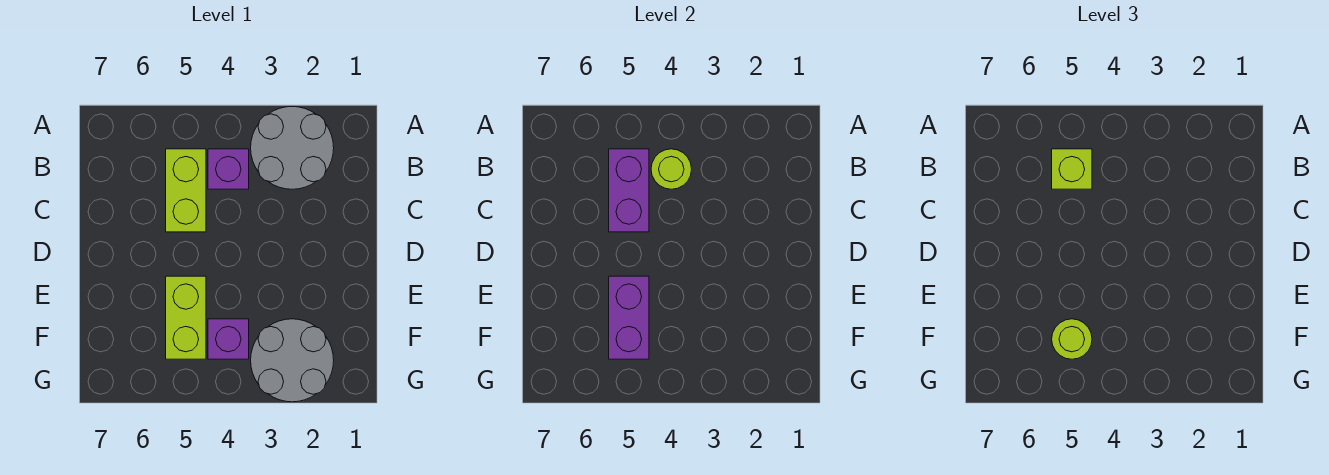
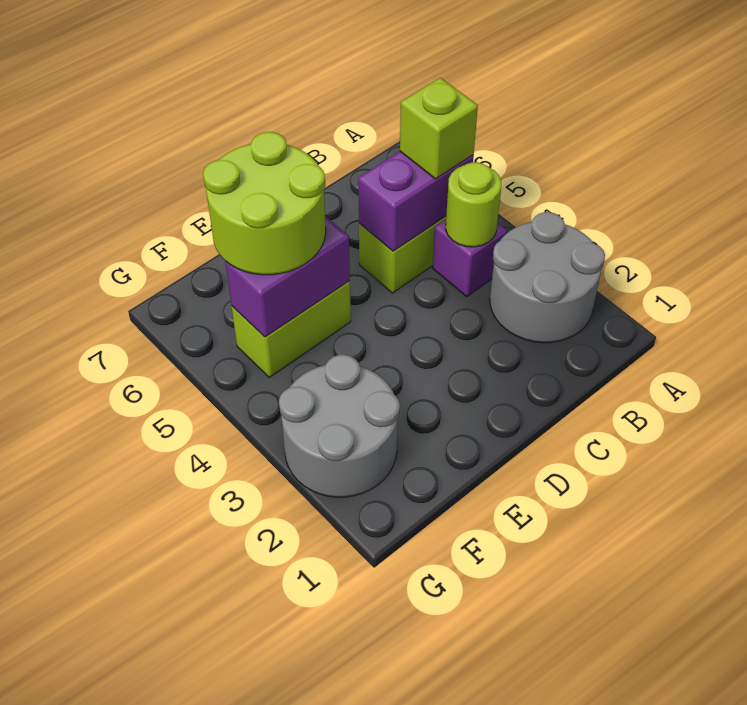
purple brick F4 level 1 -> none
lime round brick F5 level 3 -> lime round brick E5:F6 level 3

